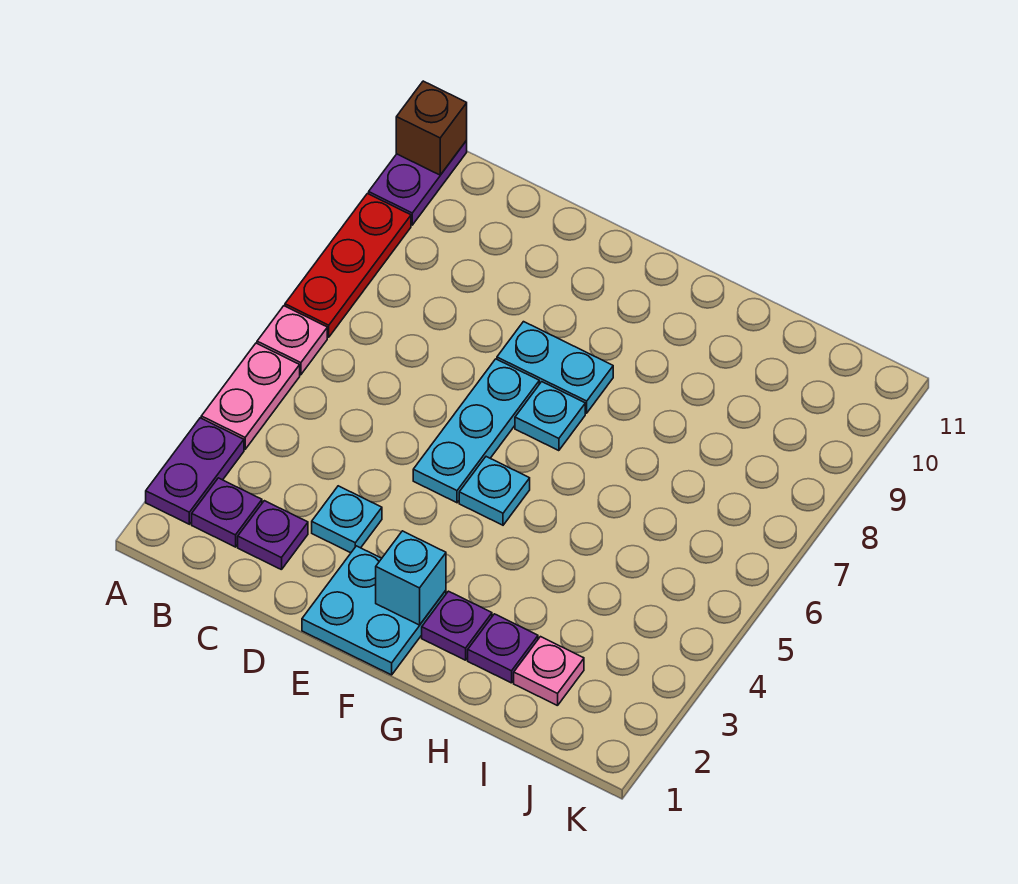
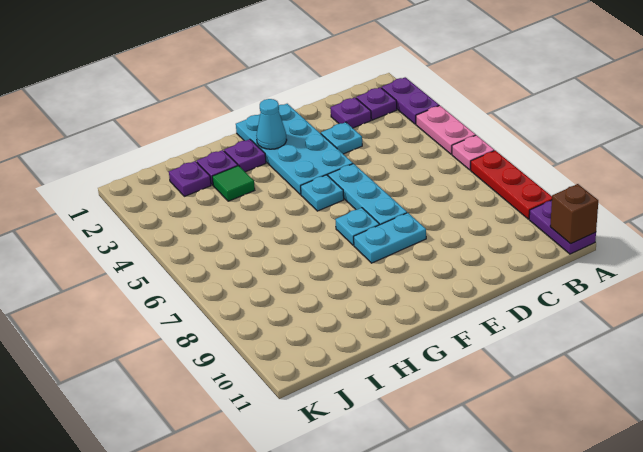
cyan plate E1:F2 level 1 -> cyan plate E1:F4 level 1
cyan brick F2 level 2 -> cyan cone F2 level 2
none -> green tile H3 level 1
pink plate I2 level 1 -> purple plate I2 level 1

